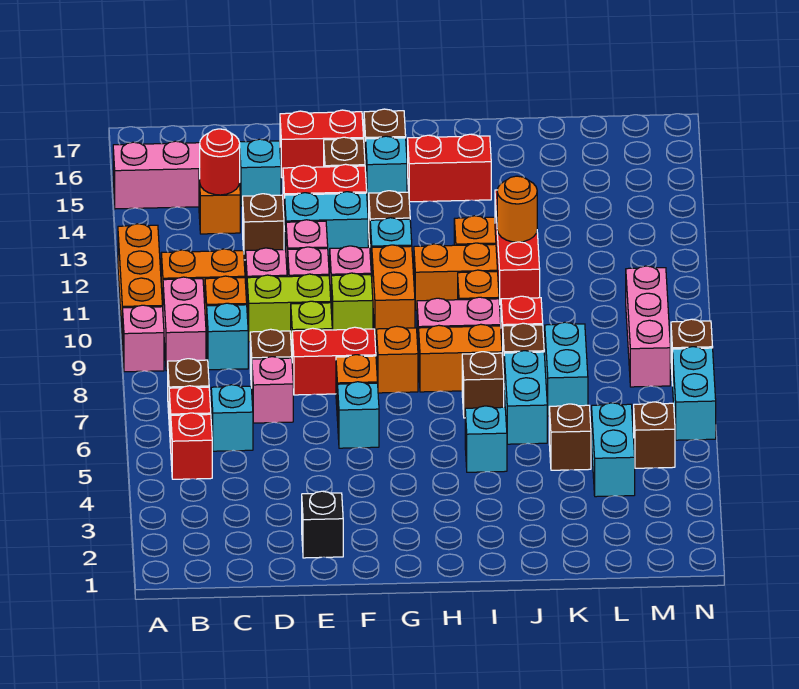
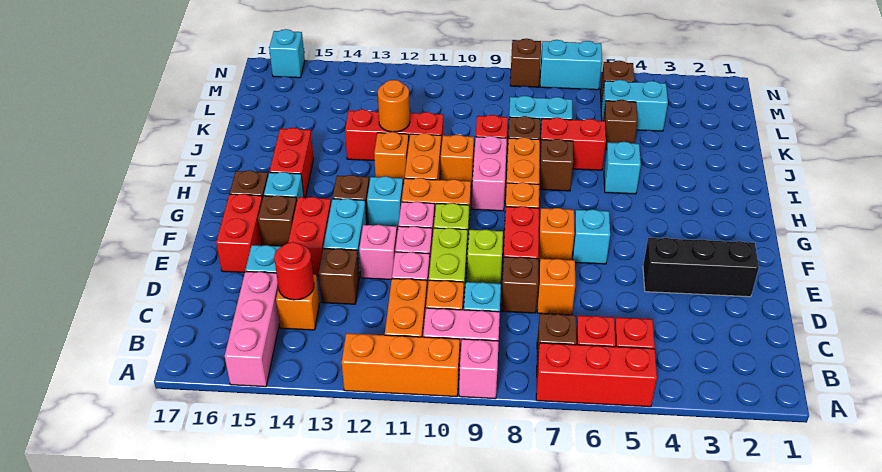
none -> red brick A5:A7 level 1
cyan brick C6 level 1 -> cyan brick N16 level 1
pink brick D7 level 1 -> orange brick D7 level 1
black brick E2 level 1 -> black brick E2:E4 level 1
cyan brick J6:J7 level 1 -> red brick J6:J7 level 1
pink brick M8:M10 level 1 -> none

